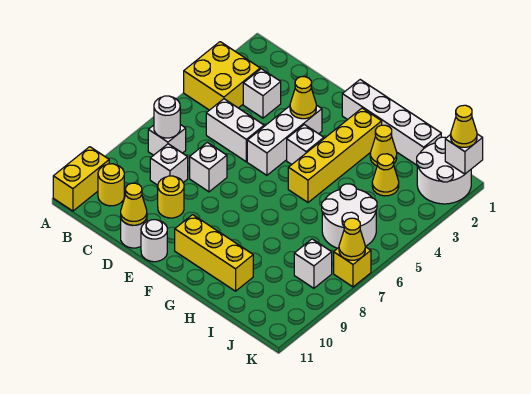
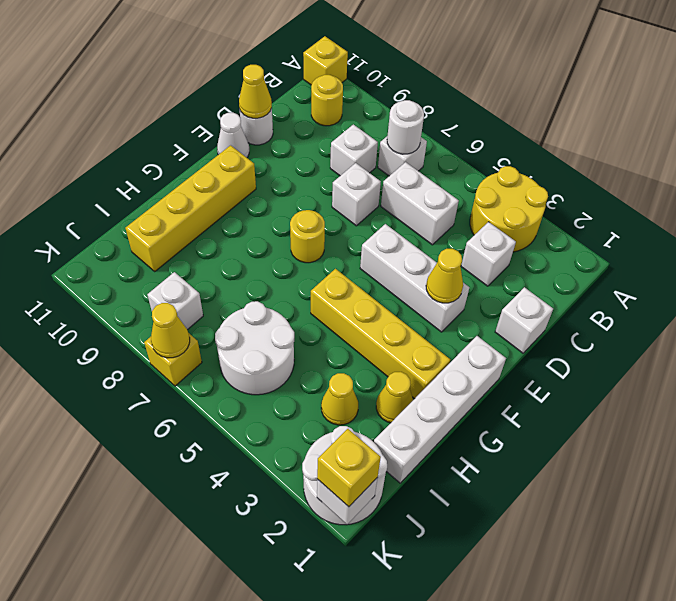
yellow brick A3:B4 level 1 -> yellow round brick A3:B4 level 1
yellow brick A10:A11 level 1 -> yellow brick A11 level 1
white brick C5:D5 level 1 -> white brick C5:C6 level 1
yellow round brick D9 level 1 -> yellow round brick F7 level 1
white round brick E11 level 1 -> white cone E11 level 1
white brick F4 level 1 -> white brick D1 level 1
yellow brick F10:H10 level 1 -> yellow brick F10:I10 level 1
yellow cone K1 level 3 -> yellow brick K1 level 3

